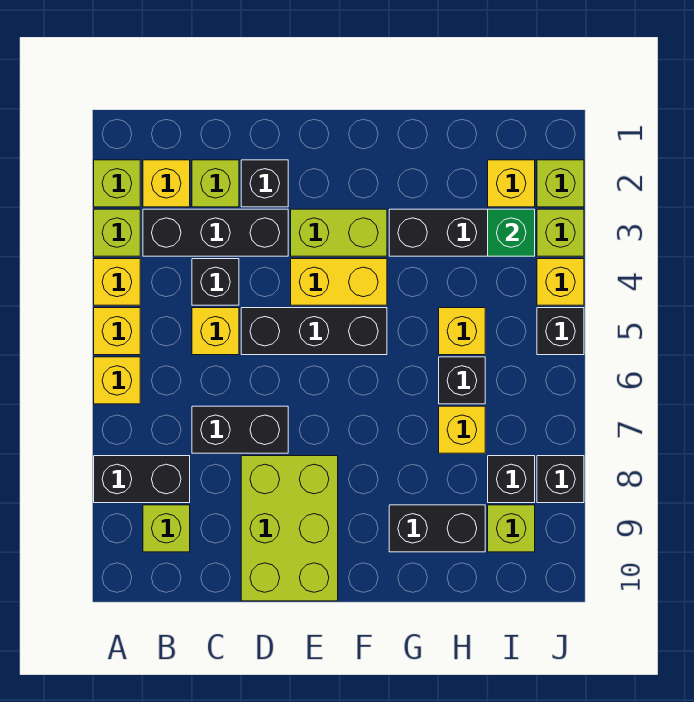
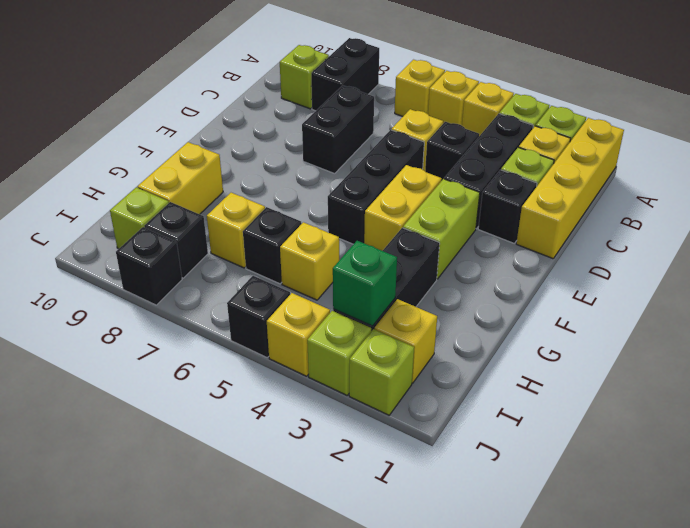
none -> yellow brick A1:D1 level 1
lime brick D8:E10 level 1 -> none
black brick G9:H9 level 1 -> yellow brick G9:H9 level 1

